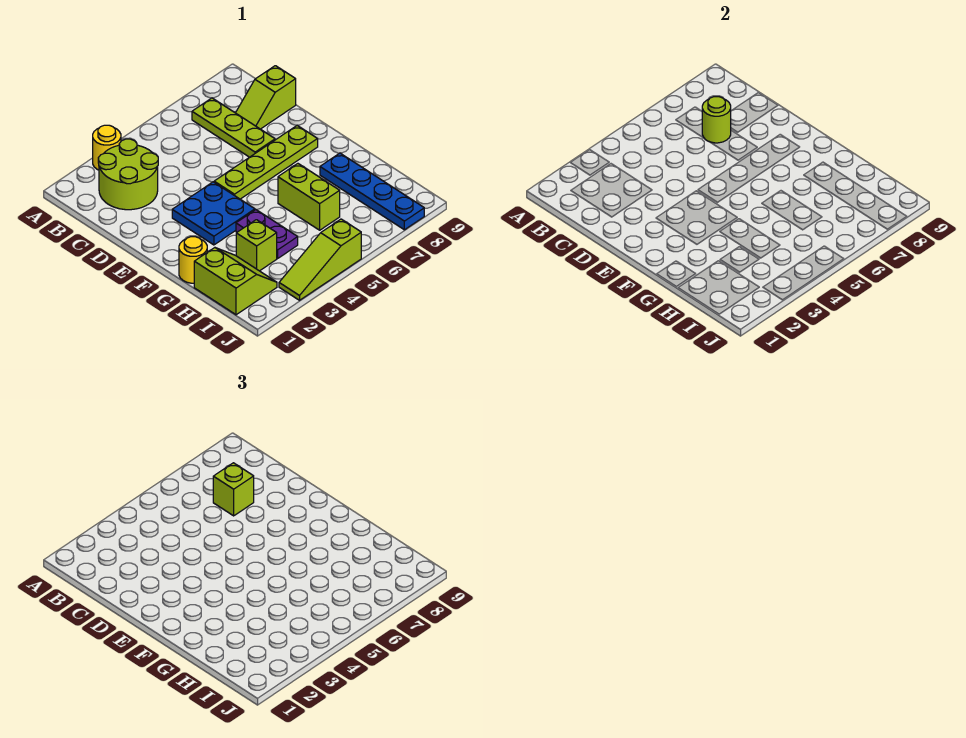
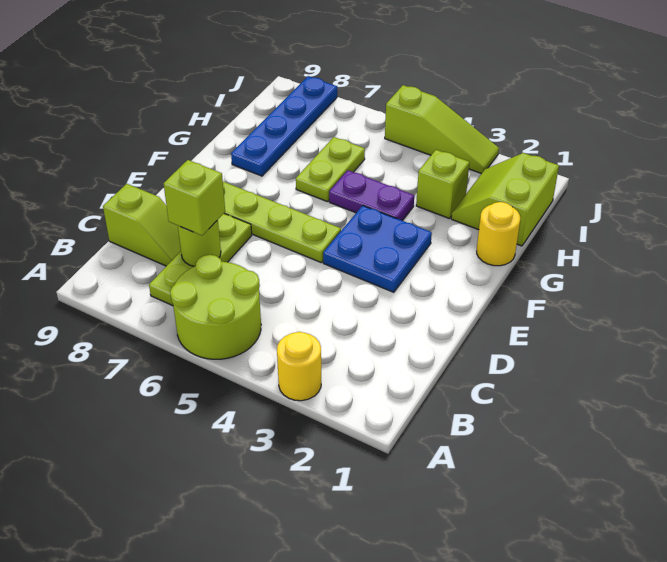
lime round brick B2:C3 level 1 -> lime round brick A5:B6 level 1
purple plate G4:H4 level 1 -> purple plate G4:G5 level 1
lime brick G6:H6 level 1 -> lime plate G6:H6 level 1

